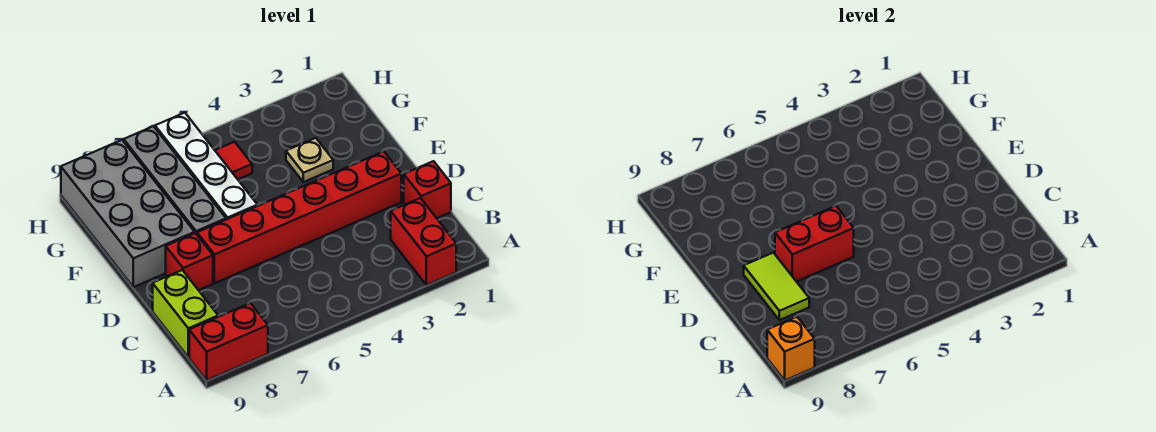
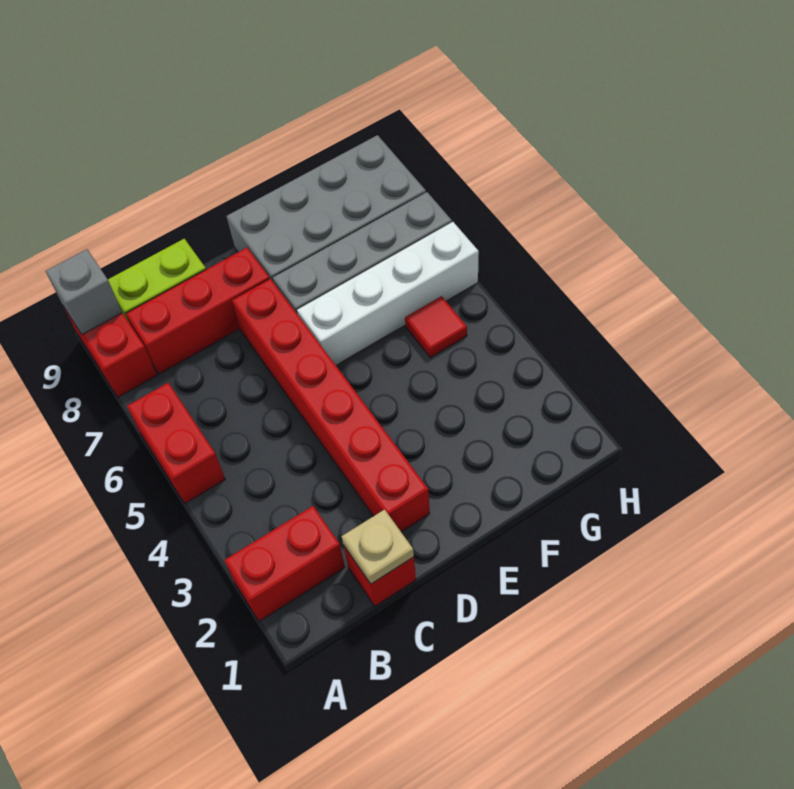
orange brick A9 level 2 -> grey brick A9 level 2
lime tile C8:D8 level 2 -> none
red brick D6:D7 level 2 -> red brick A5:A6 level 1
red brick D8 level 1 -> red brick B8:D8 level 1
tan plate F3 level 1 -> tan plate C1 level 2

